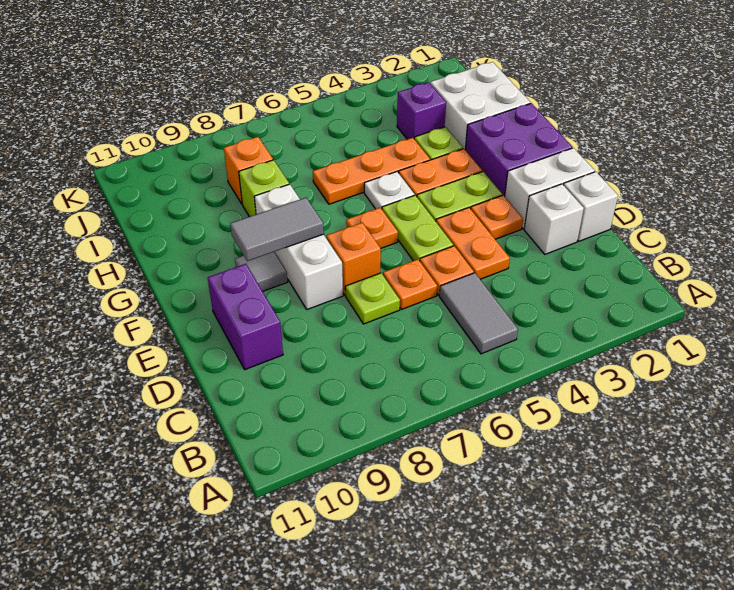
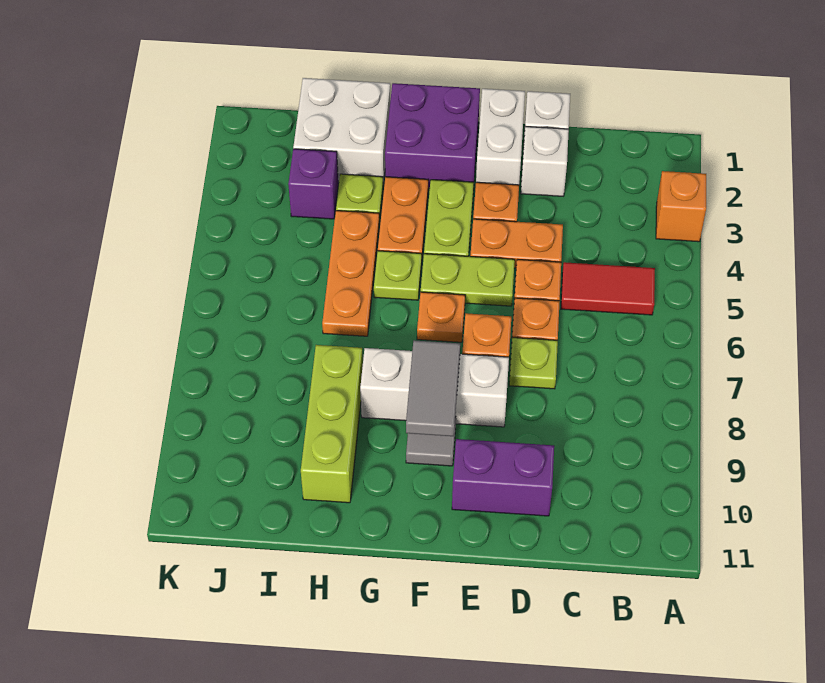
grey tile B5:C5 level 1 -> red tile B5:C5 level 1
white plate G5 level 1 -> lime plate G5 level 1
lime brick H8 level 1 -> lime brick H8:H10 level 1
orange brick I8 level 1 -> orange brick A3 level 1

